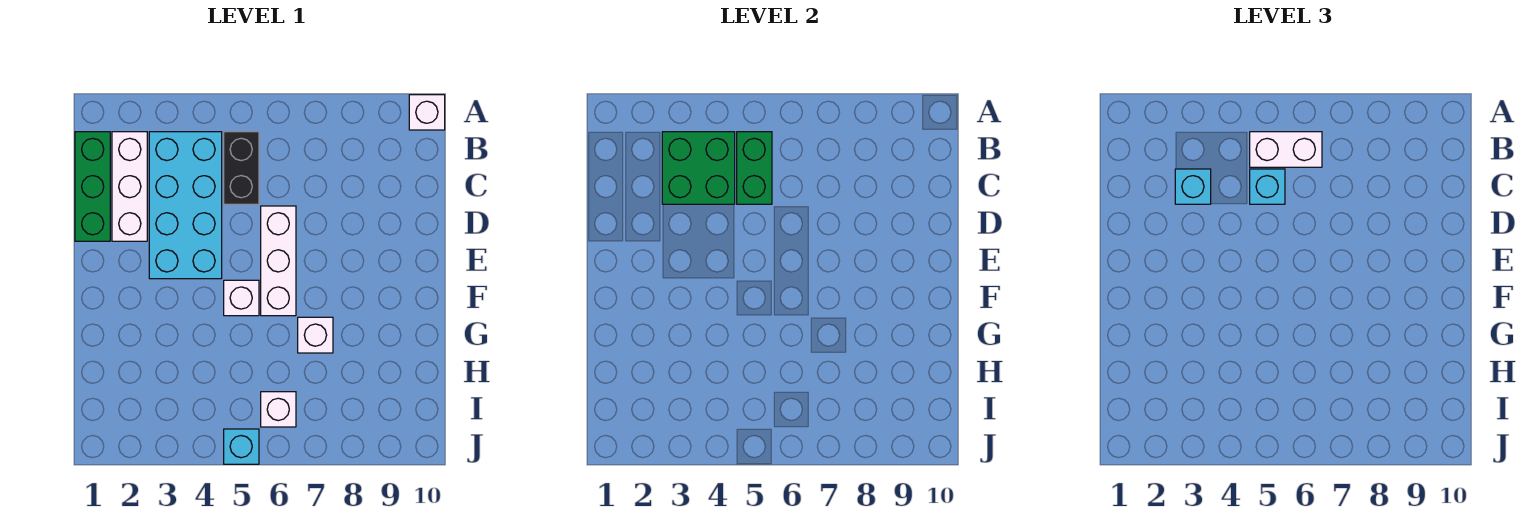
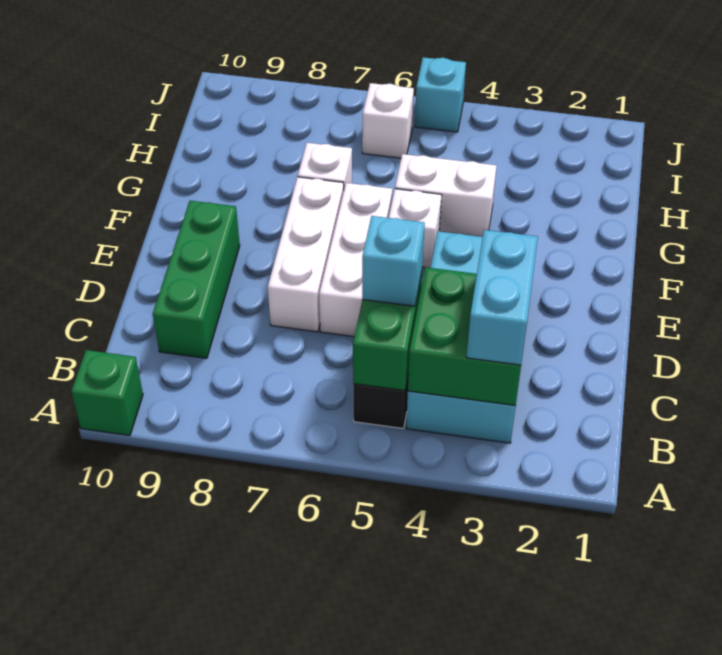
white brick A10 level 1 -> green brick A10 level 1
green brick B1:D1 level 1 -> green brick C9:E9 level 1
white brick B2:D2 level 1 -> white brick D7:F7 level 1
white brick B5:B6 level 3 -> white brick G4:G5 level 1
cyan brick C3 level 3 -> cyan brick B3:C3 level 3

